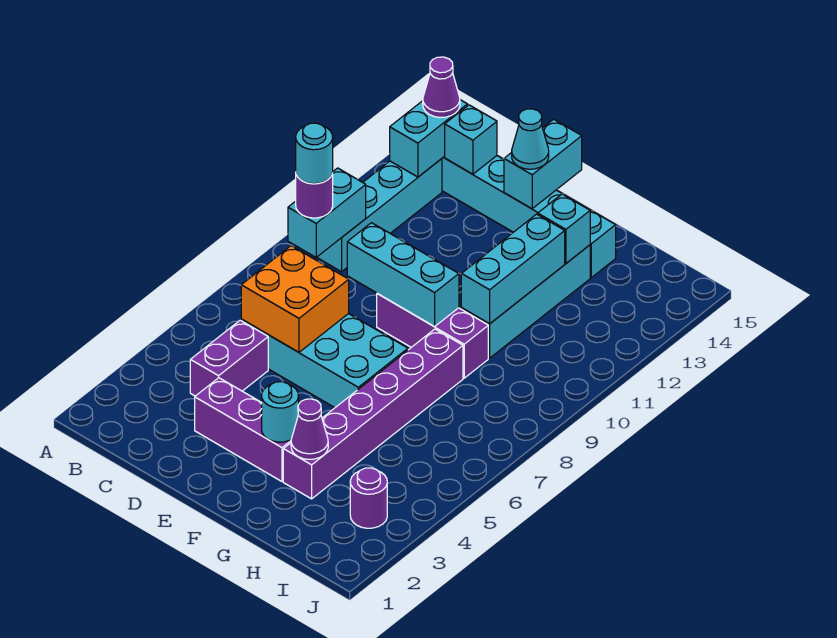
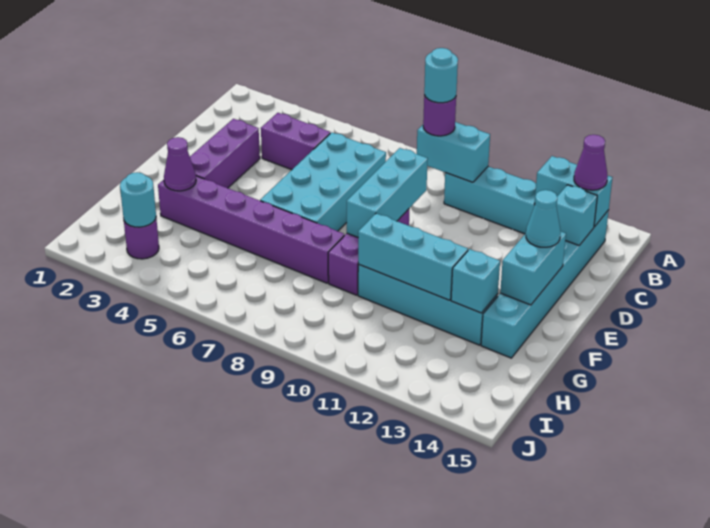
orange brick C6:D7 level 2 -> none
cyan brick E14:E15 level 2 -> cyan brick E14:F14 level 2
cyan round brick F3 level 2 -> cyan round brick I3 level 2

